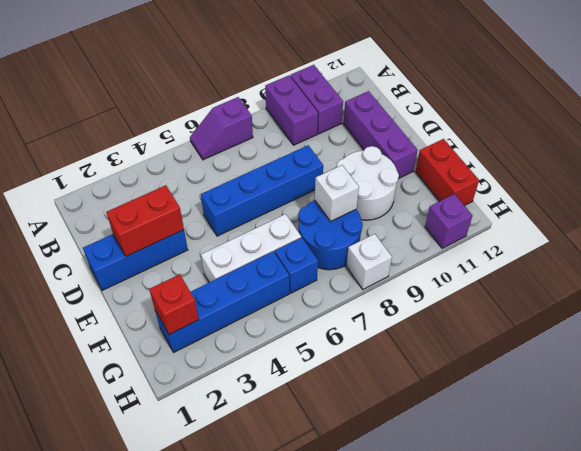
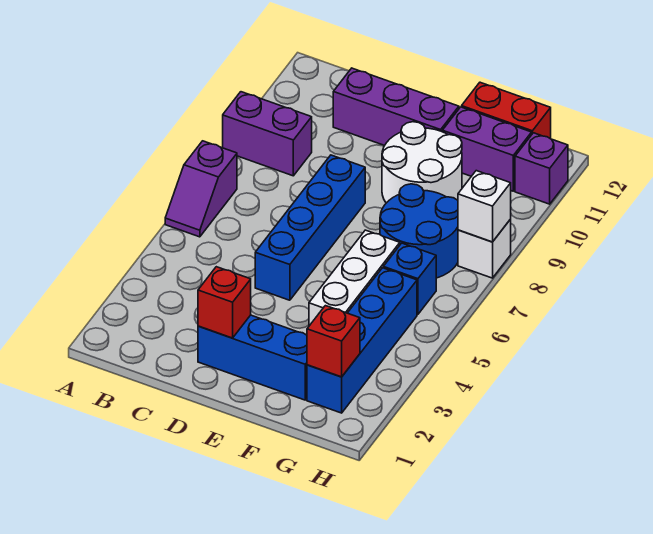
purple brick A10:B10 level 1 -> purple brick F11:G11 level 1
blue brick D1:D3 level 1 -> blue brick D2:F2 level 1
red brick D2:D3 level 2 -> red brick D2 level 2
white brick F8 level 2 -> white brick H8 level 2

